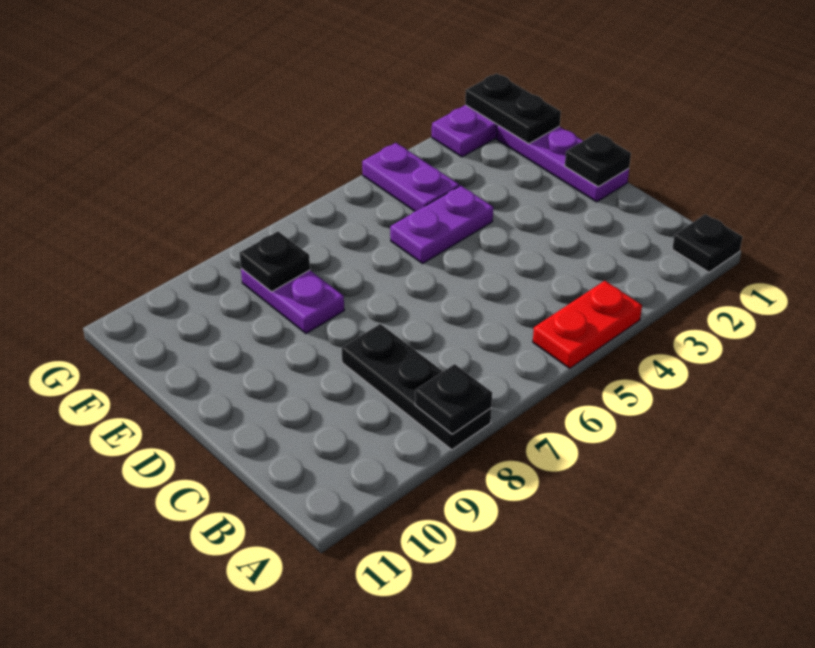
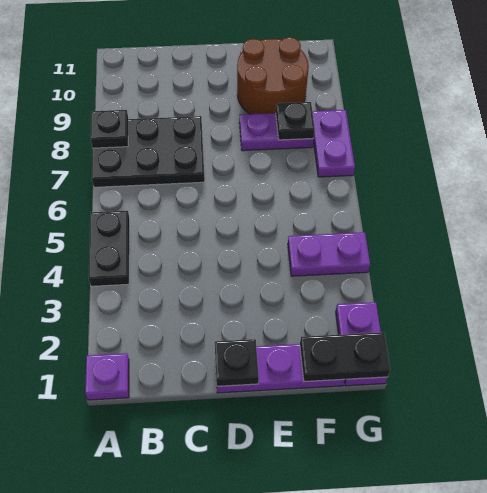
black plate A1 level 1 -> purple plate A1 level 1
red plate A4:A5 level 1 -> black plate A4:A5 level 1
black plate A8:C8 level 1 -> black plate A7:C8 level 1
purple plate E4:E5 level 1 -> purple plate G7:G8 level 1
none -> brown round brick E9:F10 level 1

